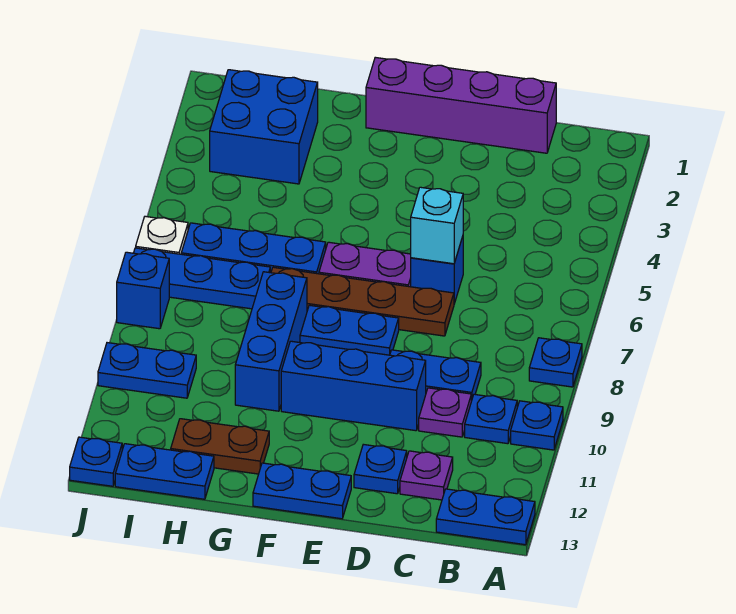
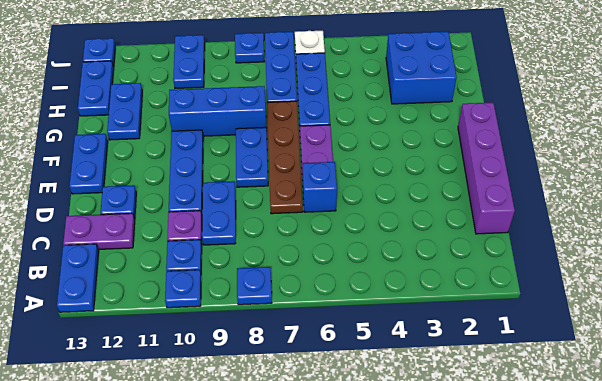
purple plate C12 level 1 -> purple plate C12:C13 level 1
cyan brick D6 level 2 -> none
blue brick D10:F10 level 1 -> blue plate D10:F10 level 1
brown plate G12:H12 level 1 -> blue plate G12:H12 level 1
blue brick J8 level 1 -> blue plate J8 level 1

